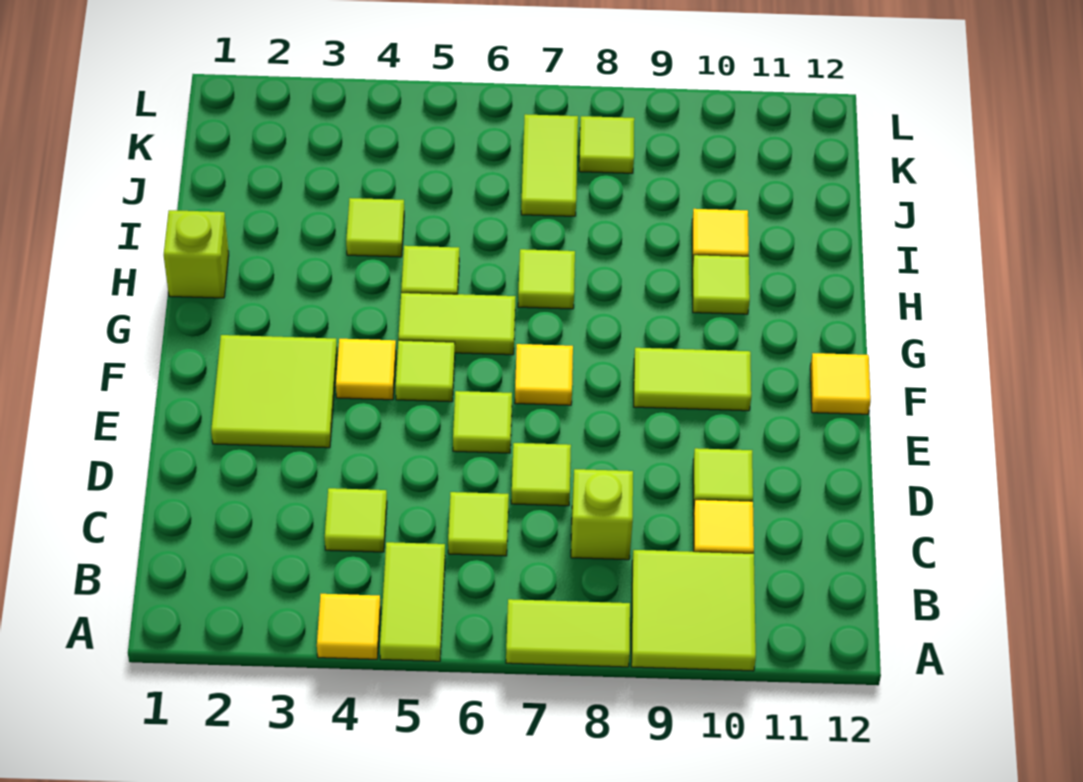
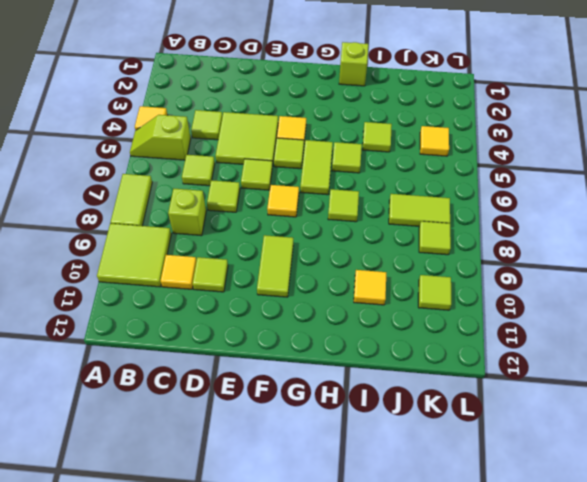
lime tile A5:B5 level 1 -> lime slope A5:B5 level 1 top B
lime tile E2:F3 level 1 -> lime tile D4:E5 level 1
yellow tile F12 level 1 -> yellow tile K4 level 1
lime tile H10 level 1 -> lime tile K10 level 1

